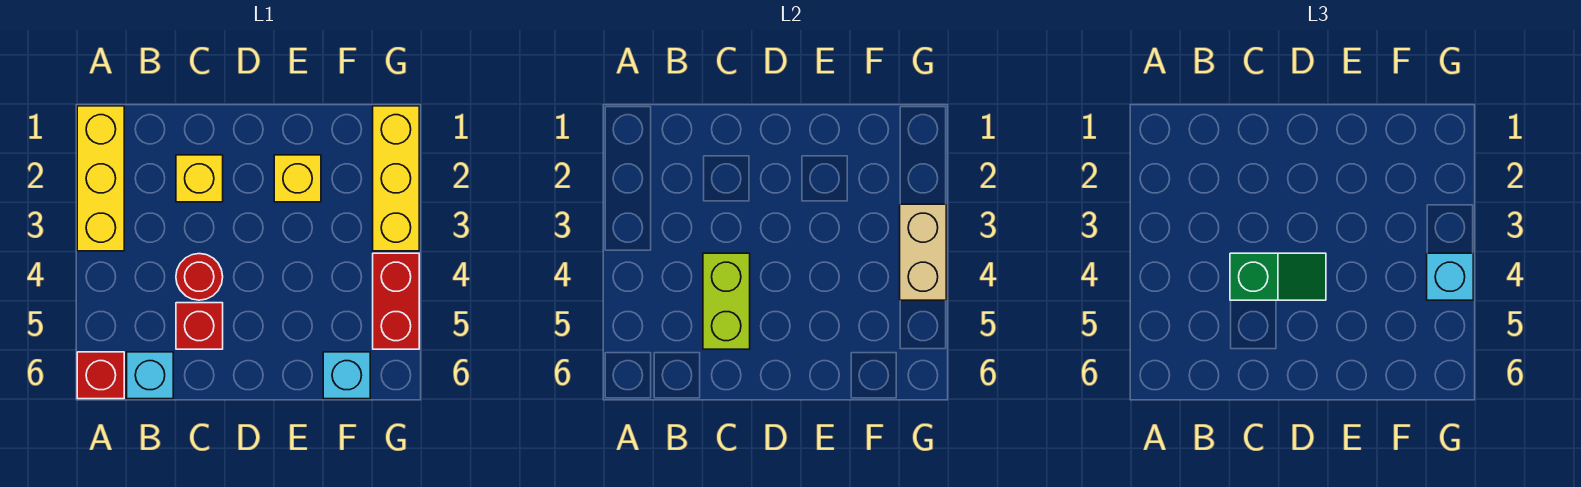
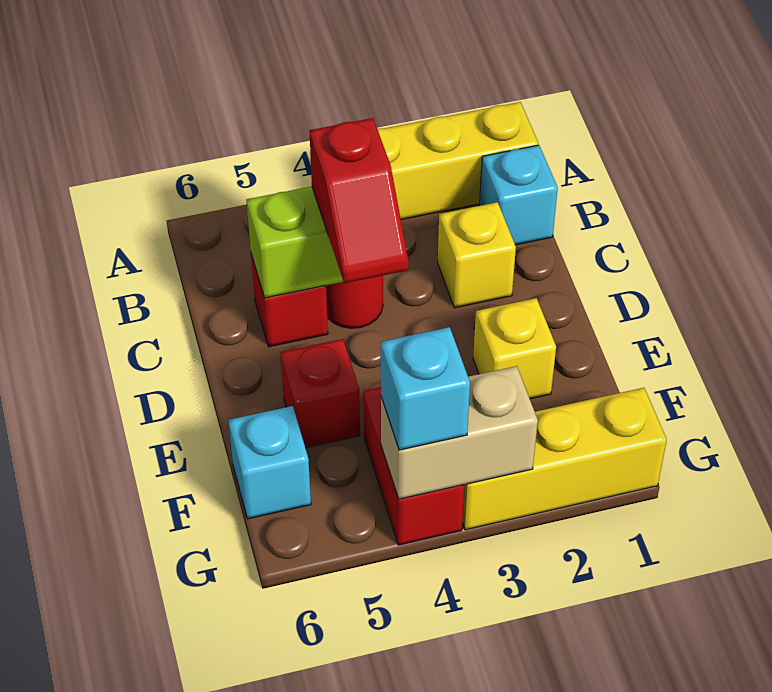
red brick A6 level 1 -> red brick E5 level 1
cyan brick B6 level 1 -> cyan brick B1 level 1
green slope C4:D4 level 3 top C -> red slope C4:D4 level 3 top C
red brick G4:G5 level 1 -> red brick F4:G4 level 1

